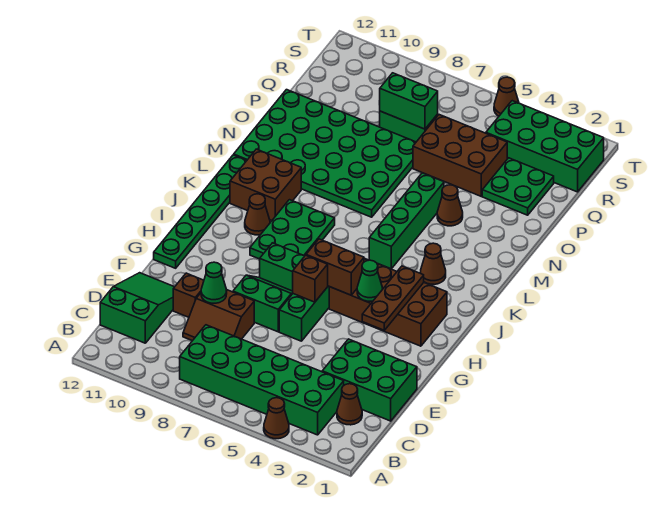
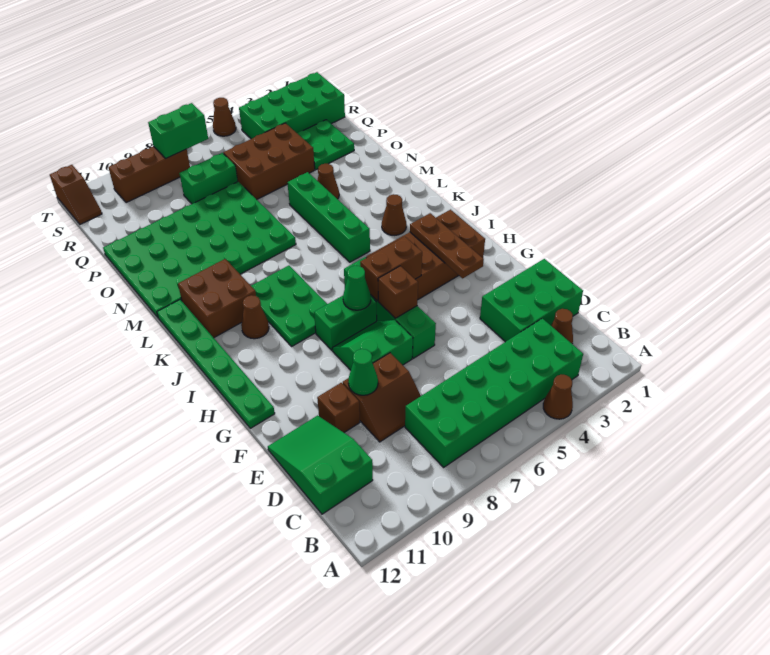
green cone H4 level 2 -> green cone H7 level 2
green brick Q7:Q8 level 2 -> green brick S7:S8 level 2
none -> brown brick S8:S10 level 1
none -> brown slope S12:T12 level 1 top T

